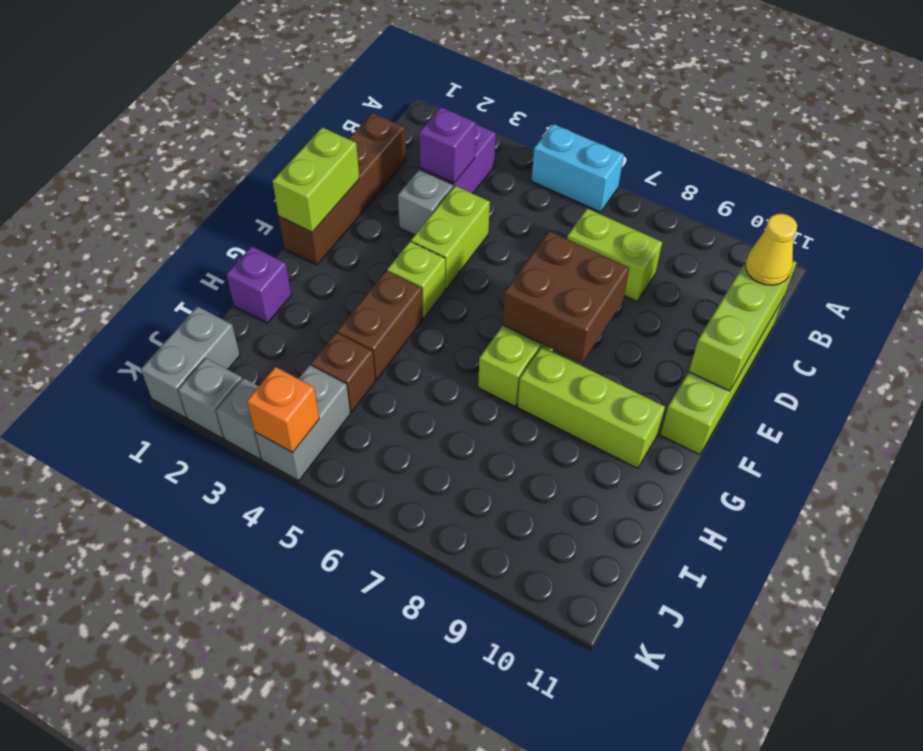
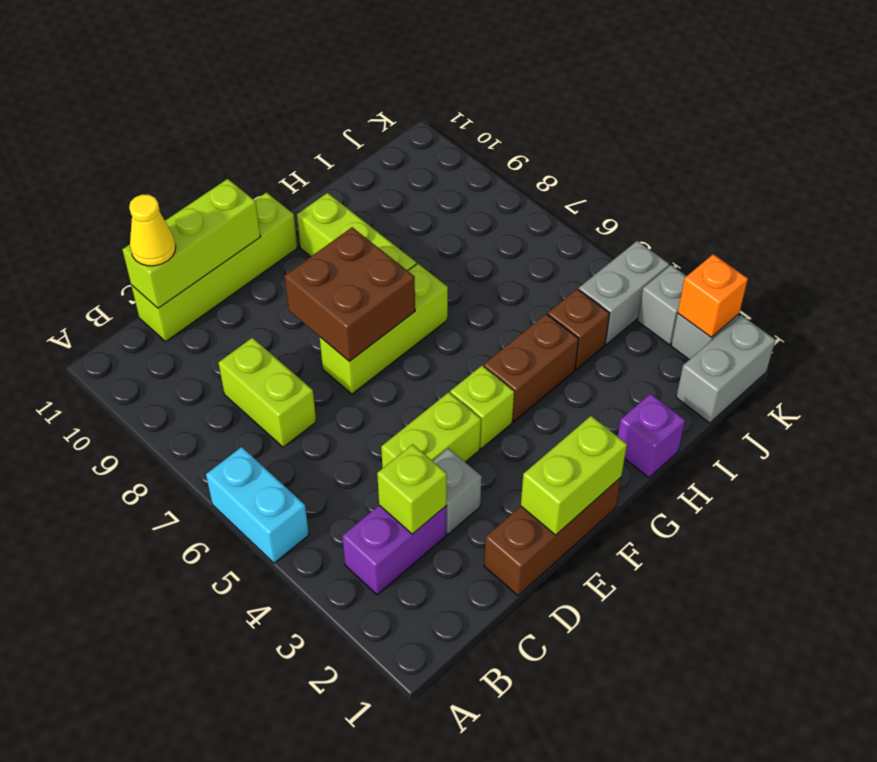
brown brick C1:F1 level 1 -> brown brick D1:F1 level 1
purple brick C3 level 2 -> lime brick C3 level 2
orange brick K4 level 2 -> orange brick K2 level 2

